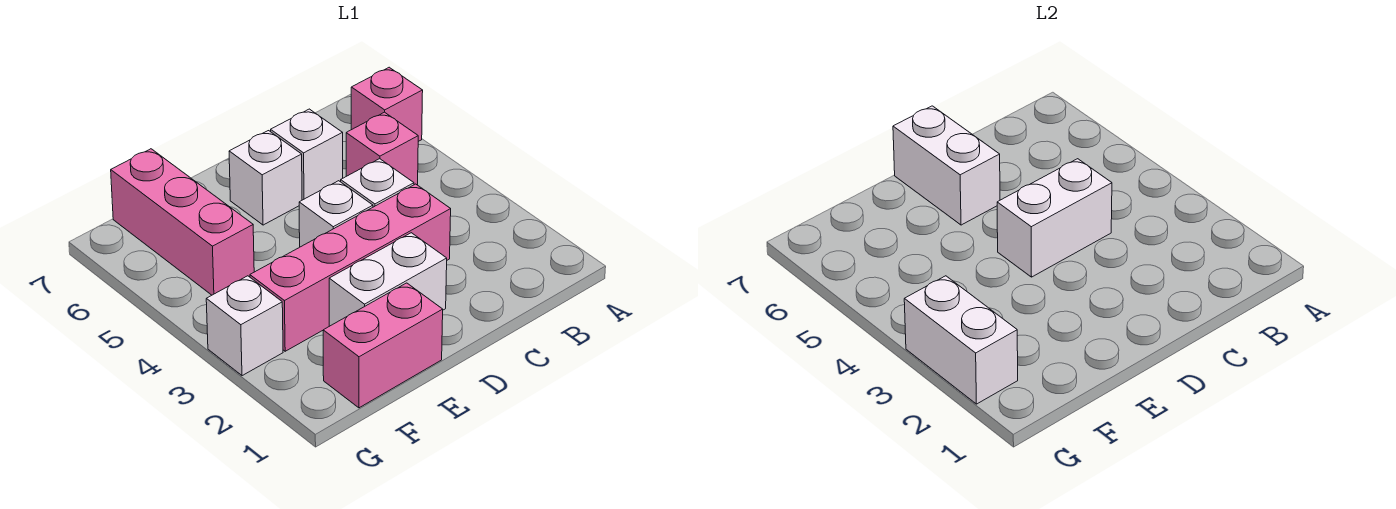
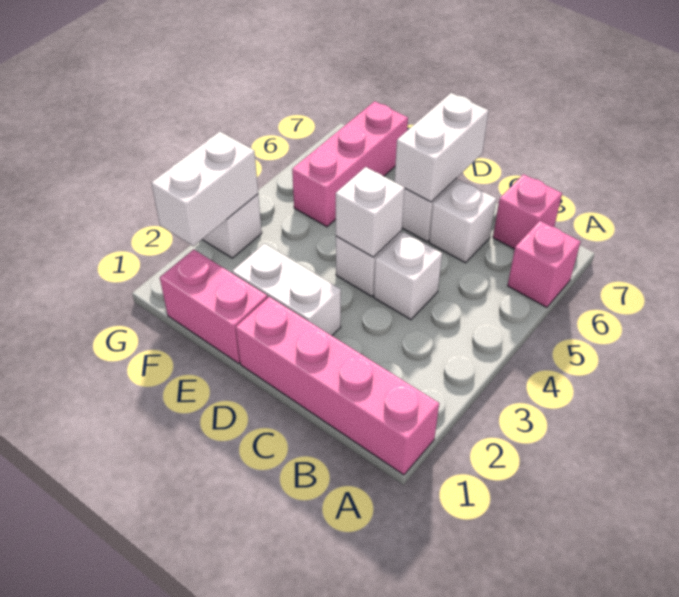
pink brick B5 level 1 -> pink brick B7 level 1
pink brick C3:F3 level 1 -> pink brick A1:D1 level 1
white brick C4:D4 level 2 -> white brick D4 level 2

